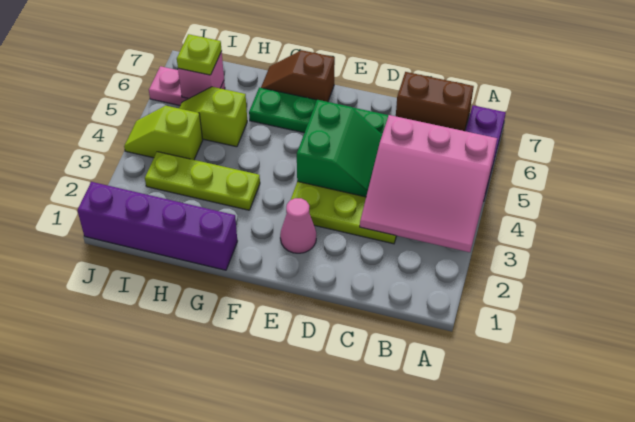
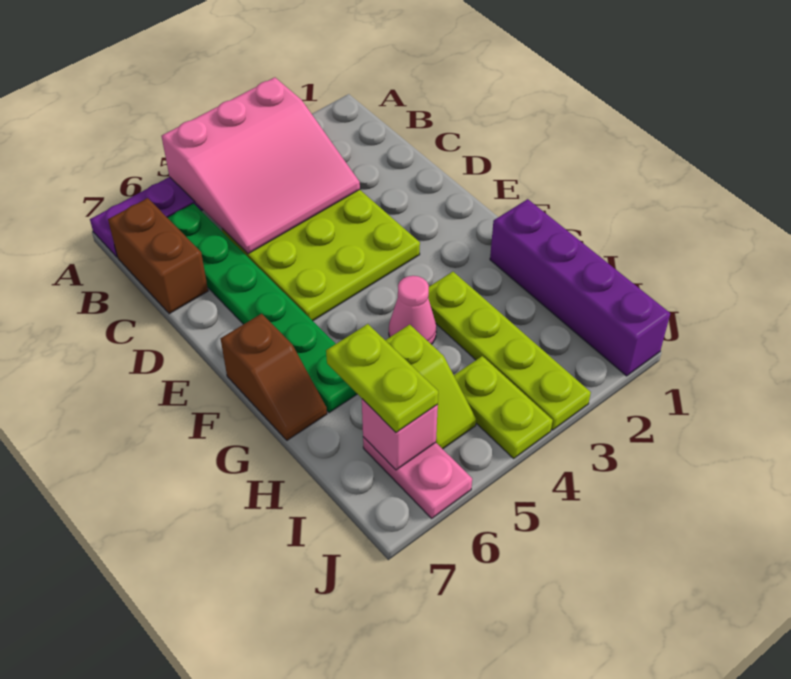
pink slope A3:C5 level 2 top 5 -> pink slope A3:C5 level 2 top A
green slope D4:E5 level 2 top E -> none
pink cone E2 level 1 -> pink cone G4 level 1
lime plate G3:I3 level 1 -> lime plate G3:J3 level 1
lime slope I4:J4 level 1 top I -> lime plate I4:J4 level 1
lime plate I6 level 3 -> lime plate H6:I6 level 3

